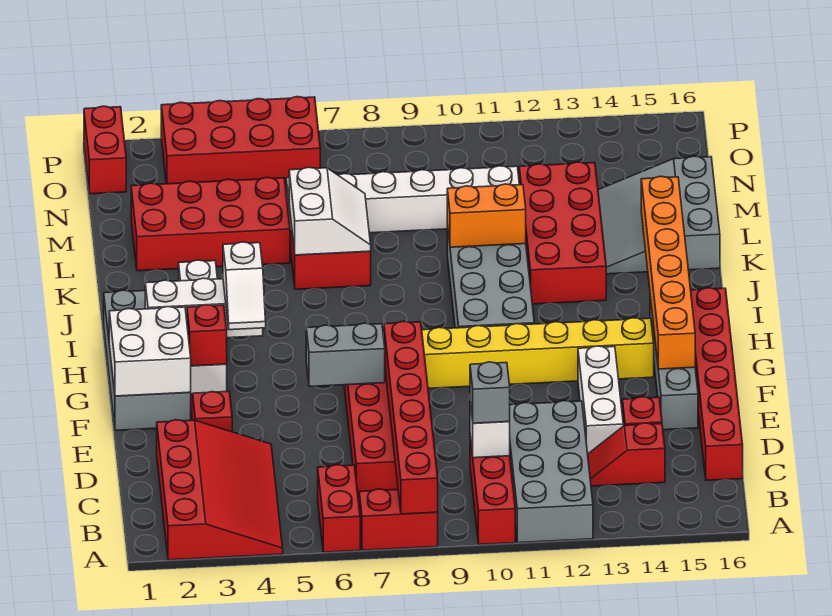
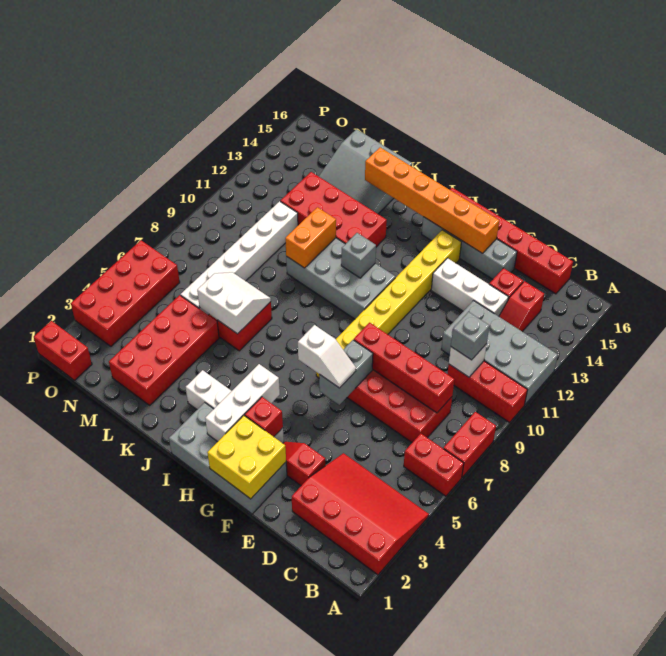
red brick A8:F8 level 2 -> red brick C8:F8 level 2
white brick F1:G2 level 2 -> yellow brick F1:G2 level 2
white slope G4:H4 level 3 top H -> white slope F6:G6 level 3 top G
none -> grey brick I11 level 2

